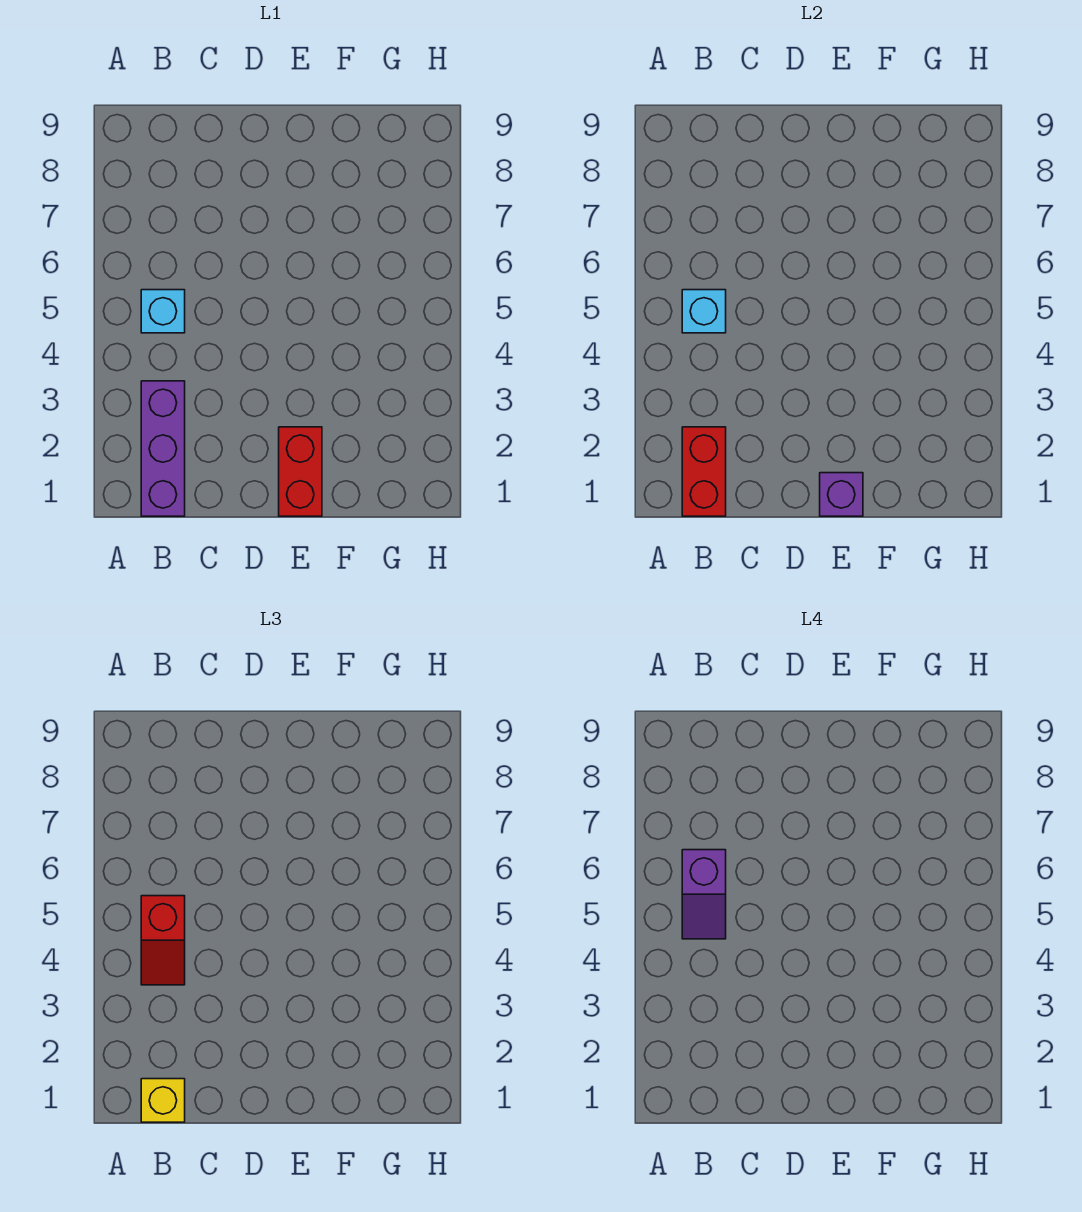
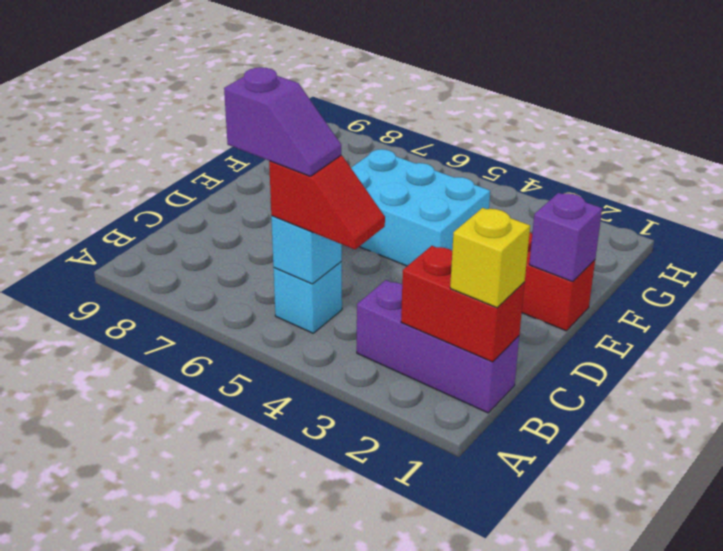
none -> cyan brick E4:F6 level 1

